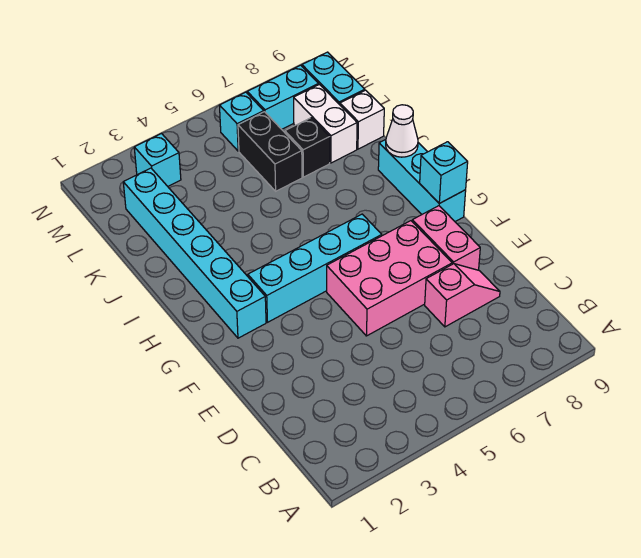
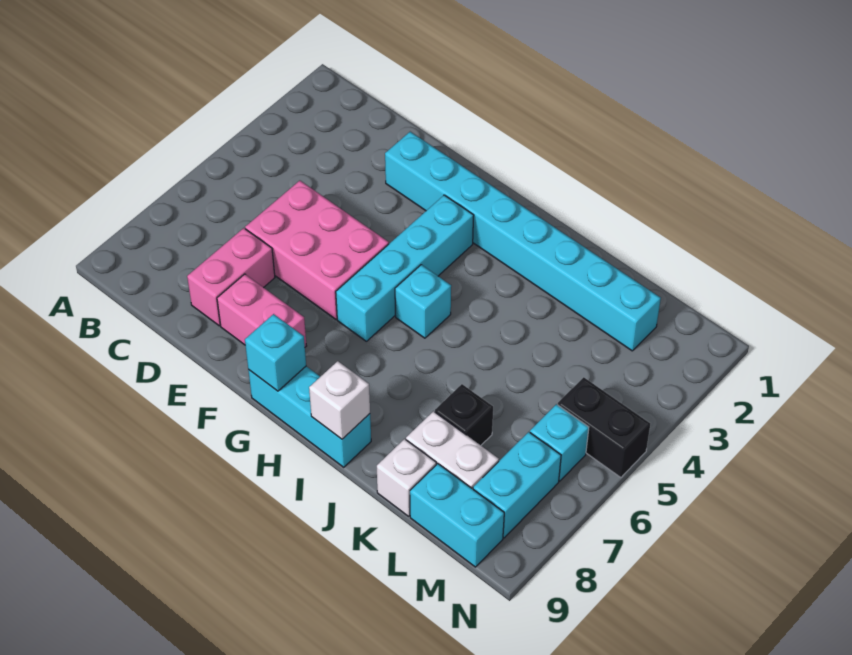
pink slope D7:D8 level 1 top 7 -> pink brick D7:D8 level 1
pink brick E5:F7 level 1 -> pink brick D5:F6 level 1
cyan brick G2:L2 level 1 -> cyan brick E2:L2 level 1
white cone I9 level 2 -> white brick I9 level 2
black brick K6:L6 level 1 -> black brick M5:N5 level 1
cyan brick M3 level 1 -> cyan brick H5 level 1

